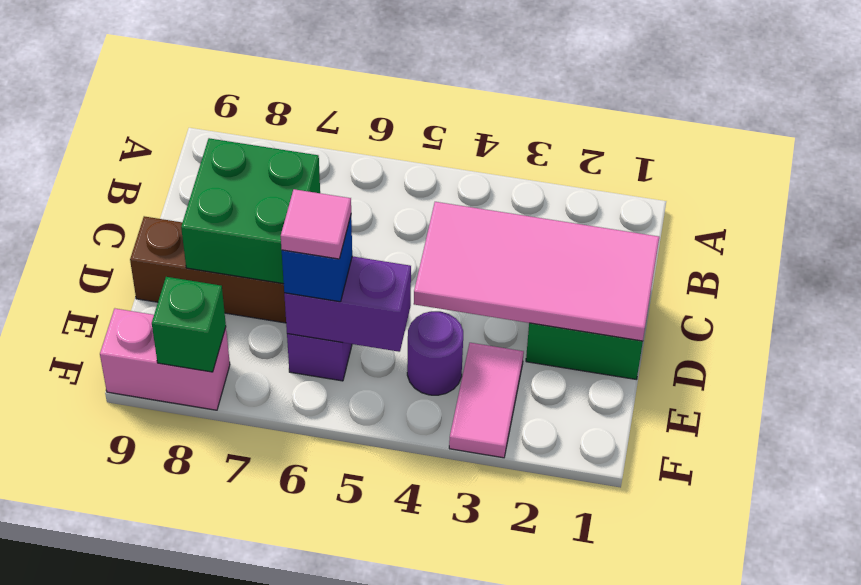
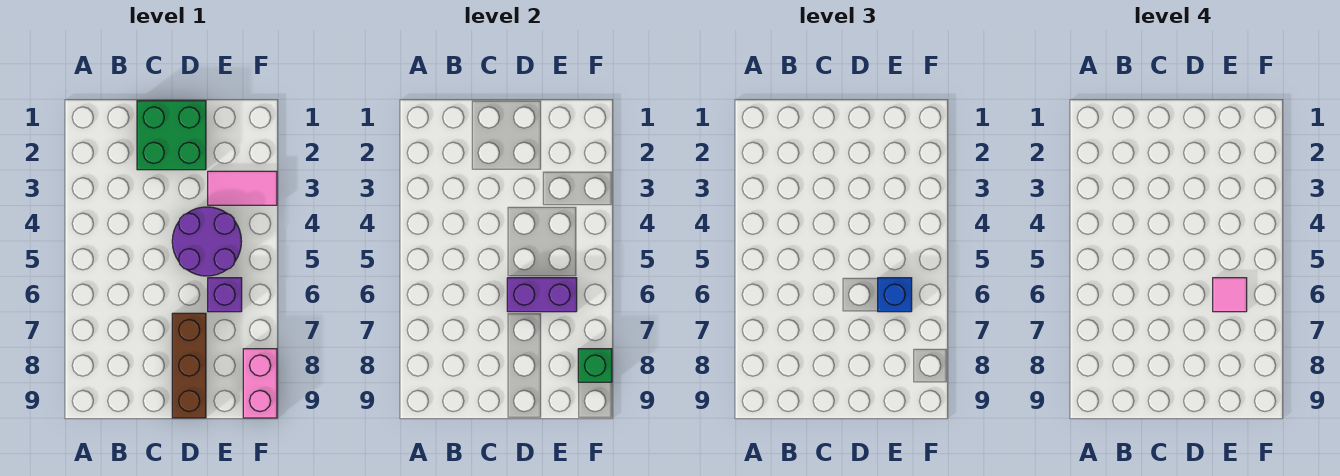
pink tile C1:D4 level 2 -> none
green brick C7:D8 level 2 -> none
purple round brick E4 level 1 -> purple round brick D4:E5 level 1
purple brick E5:E6 level 2 -> purple brick D6:E6 level 2

